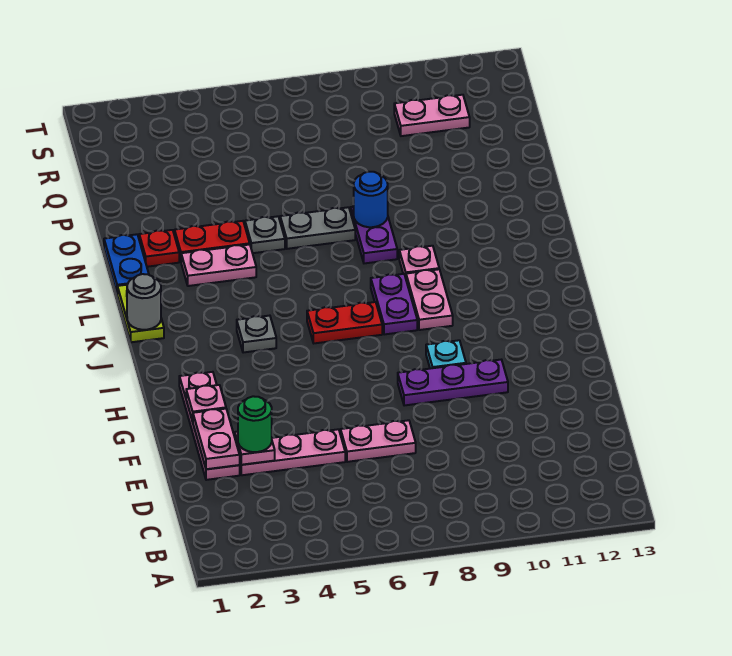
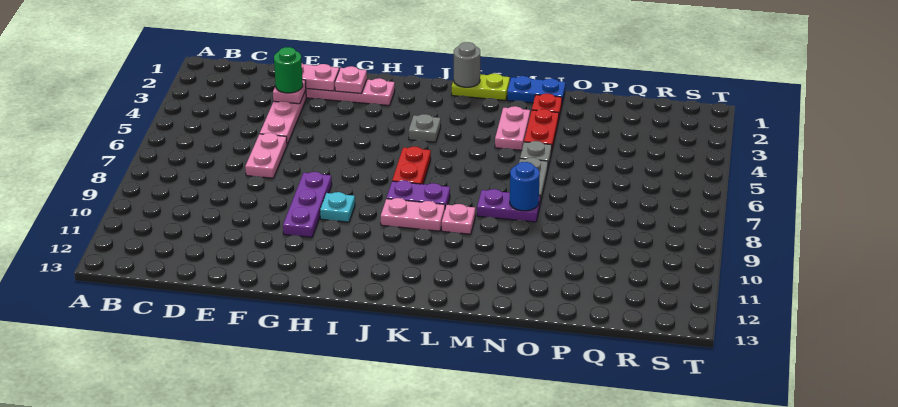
pink plate R10:R11 level 1 -> none

